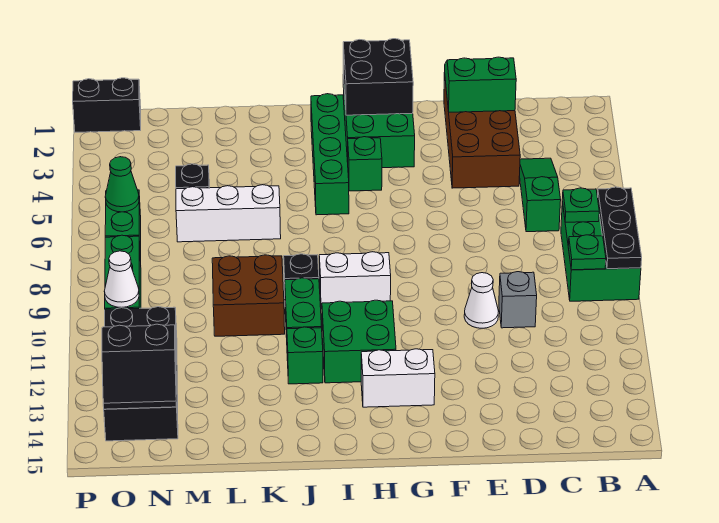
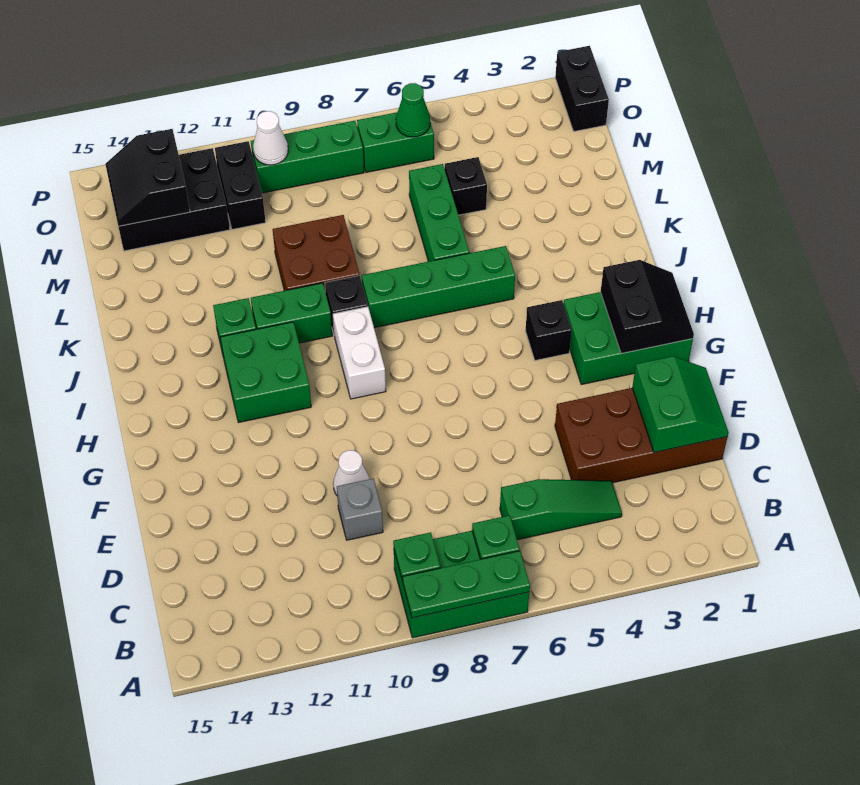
black plate A7:A9 level 2 -> green plate A7:A9 level 2
black brick G1:H2 level 2 -> black slope G1:H2 level 2 top 2
white brick G13:H13 level 1 -> none
green brick H4 level 1 -> black brick H4 level 1
green brick I2:I5 level 1 -> green brick J5:J8 level 1
white brick K6:M6 level 1 -> green brick K6:M6 level 1

